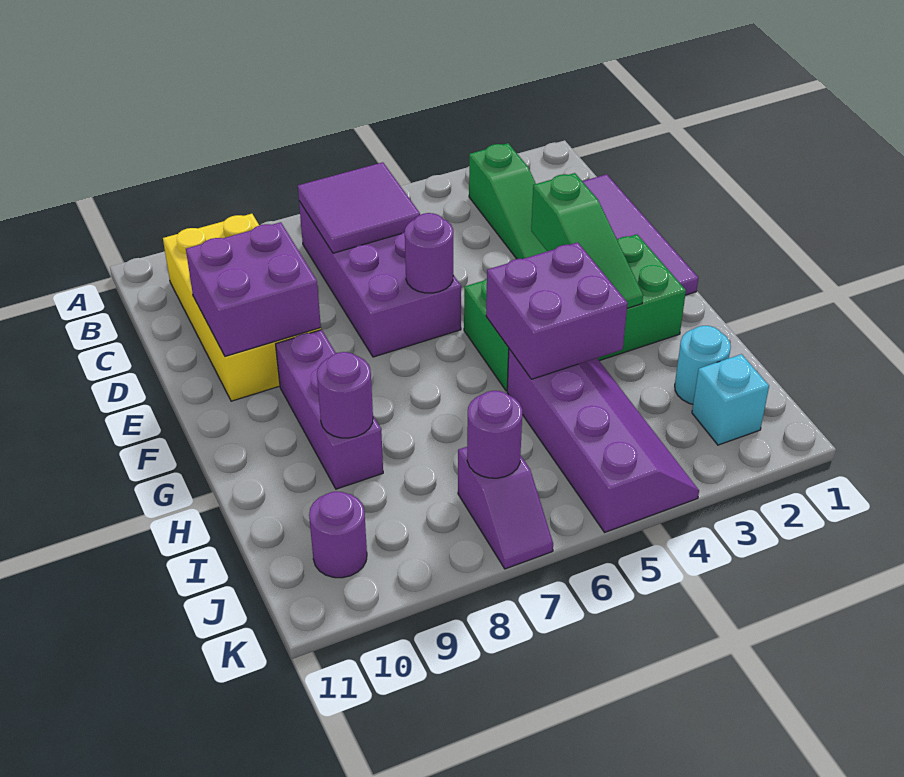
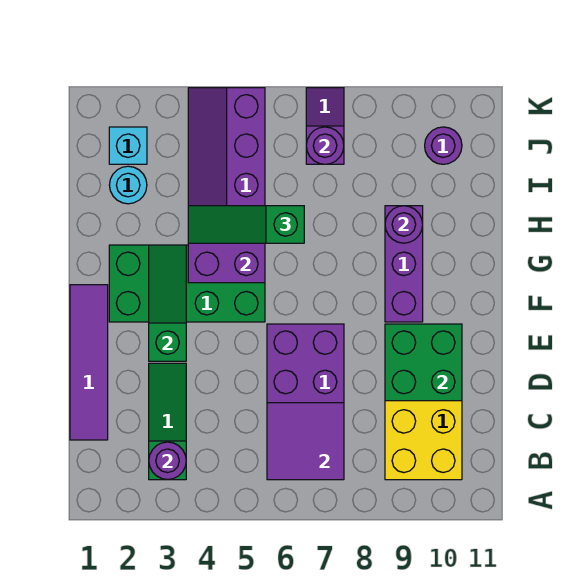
purple brick D9:E10 level 2 -> green brick D9:E10 level 2
purple round brick E6 level 2 -> purple round brick B3 level 2
none -> green slope H4:H6 level 3 top 6

